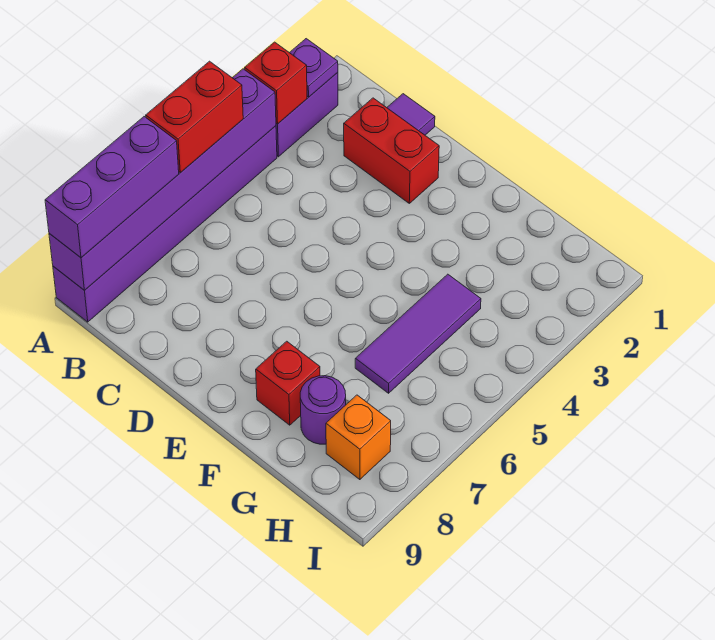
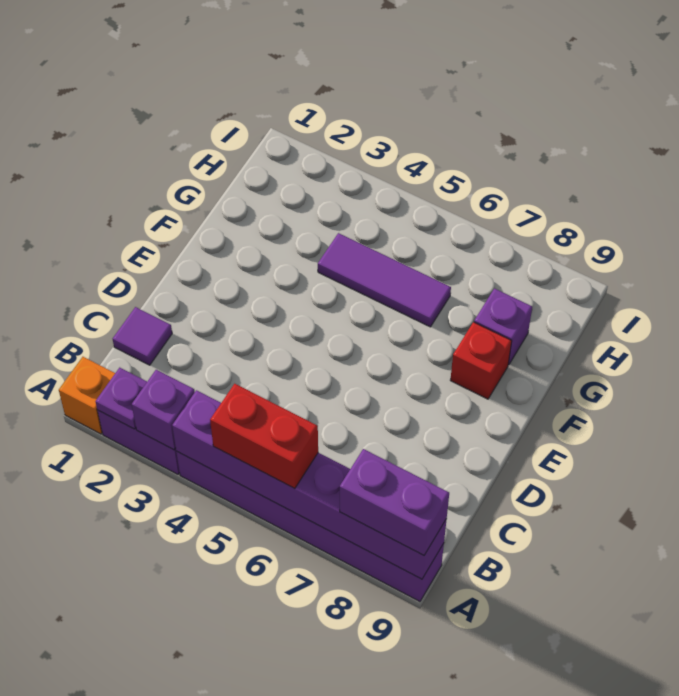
red brick A3 level 2 -> purple brick A3 level 2
purple brick A7:A9 level 3 -> purple brick A8:A9 level 3
red brick C2:D2 level 1 -> none
purple round brick G8 level 1 -> purple brick G8 level 1
orange brick H8 level 1 -> orange brick A1 level 1

